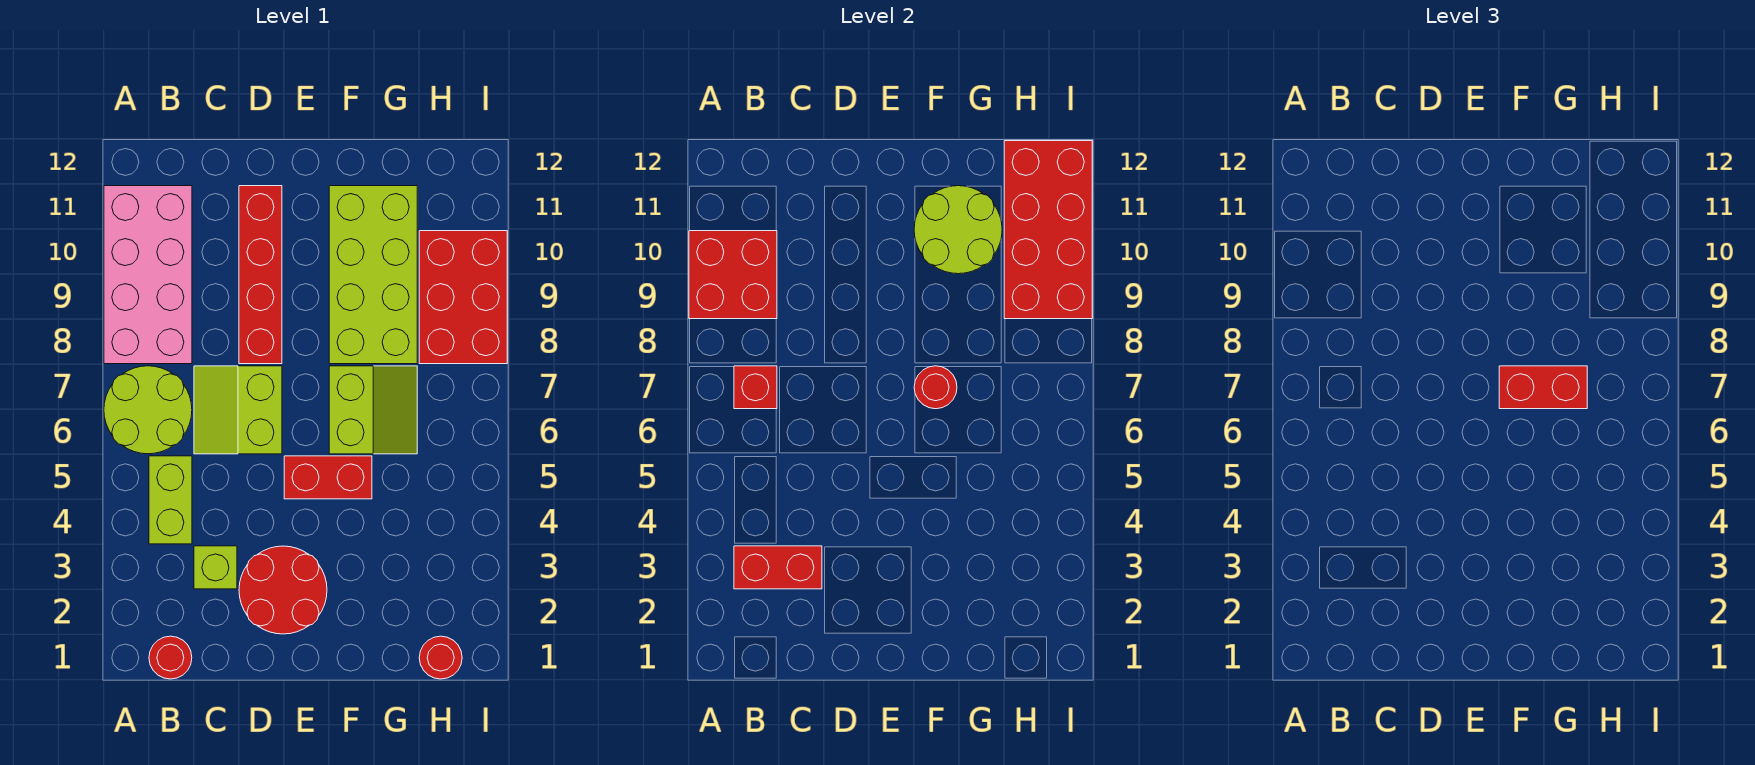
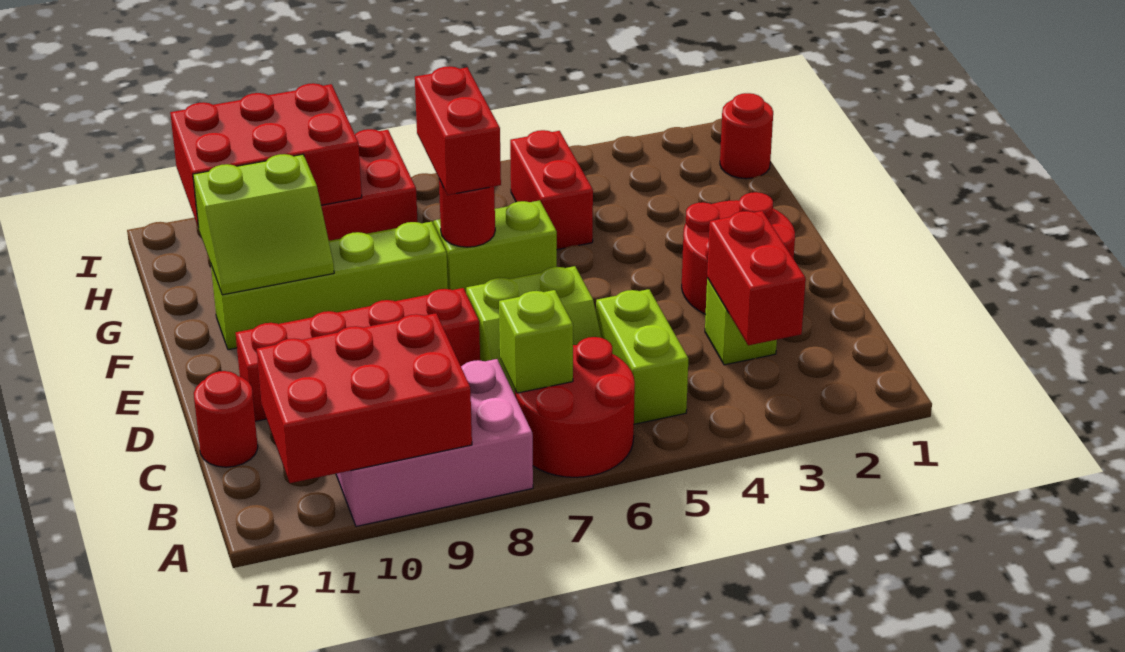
lime round brick A6:B7 level 1 -> red round brick A6:B7 level 1
pink brick A8:B11 level 1 -> pink brick A8:B10 level 1
red brick A9:B10 level 2 -> red brick A9:B11 level 2
red round brick B1 level 1 -> red round brick C12 level 1
lime brick B4:B5 level 1 -> lime brick B5:C5 level 1
red brick B7 level 2 -> lime brick B7 level 2
red brick E5:F5 level 1 -> red brick G5:H5 level 1
lime brick F8:G11 level 1 -> lime brick F8:F11 level 1
lime round brick F10:G11 level 2 -> lime slope F10:G11 level 2 top G
red brick H9:I12 level 2 -> red brick H9:I11 level 2

